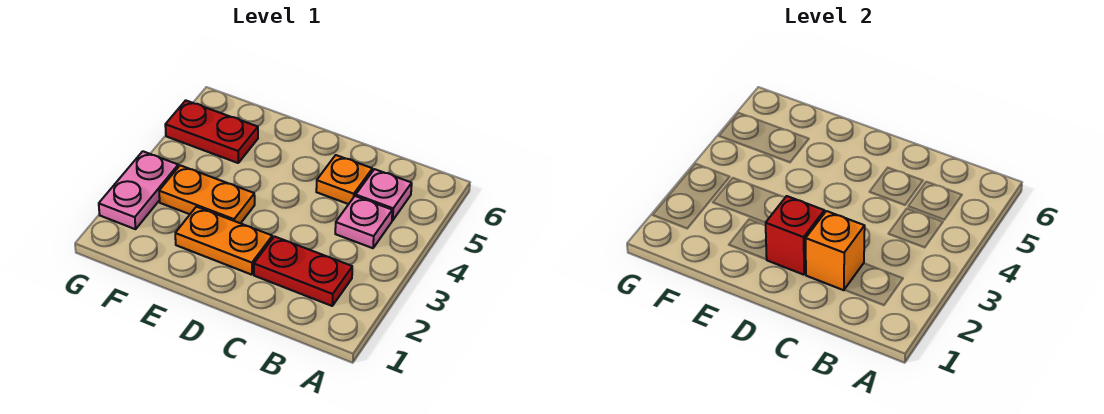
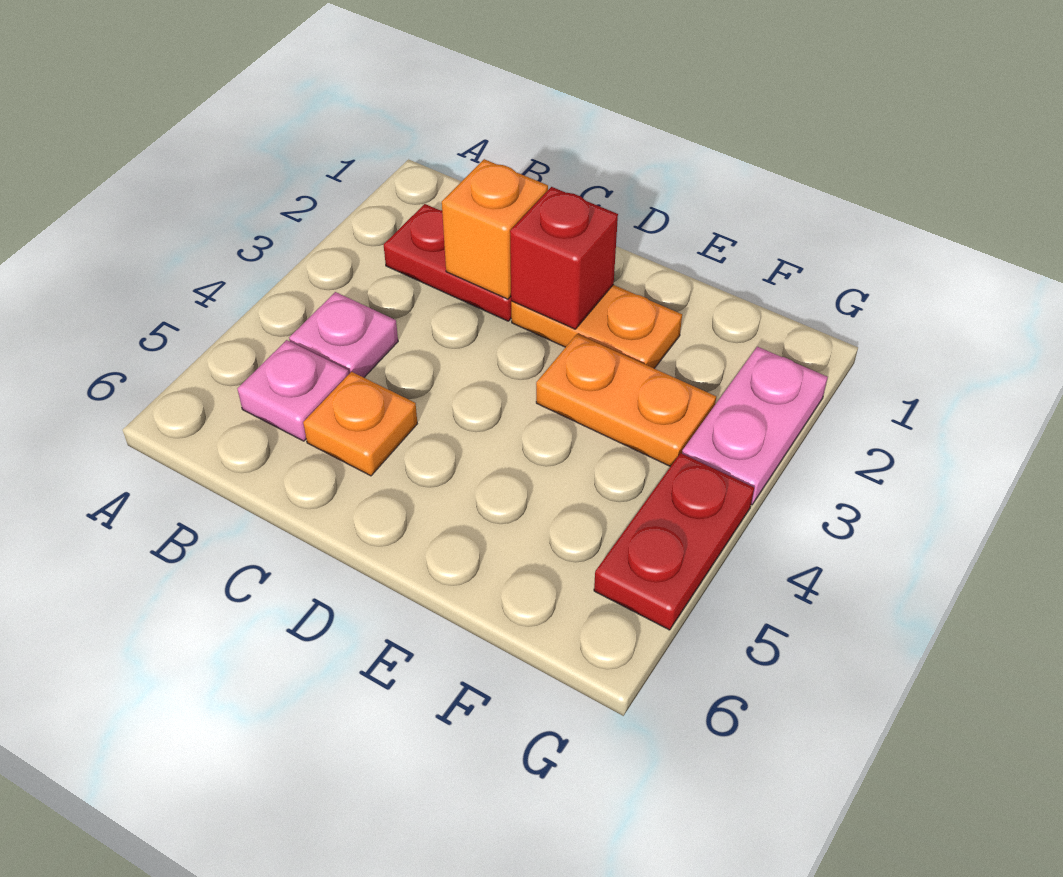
red plate F5:G5 level 1 -> red plate G4:G5 level 1

